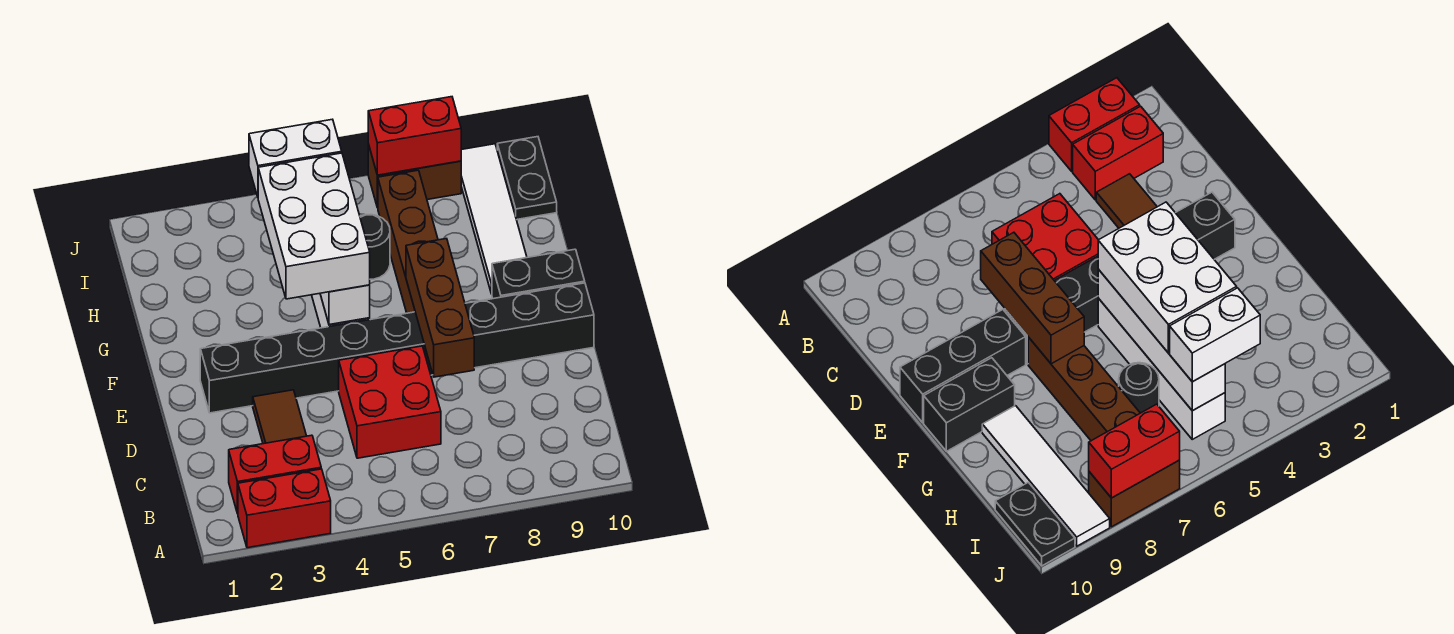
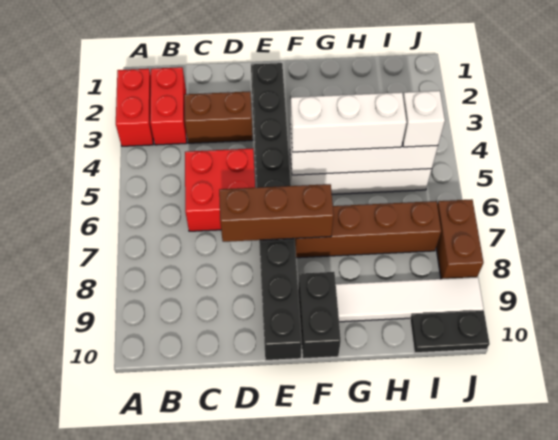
brown tile C3:D3 level 1 -> brown brick C3:D3 level 1
white brick F4:H5 level 3 -> white brick F5:H5 level 3
black round brick H6 level 1 -> none
white brick I4:I5 level 3 -> white brick I5 level 3
red brick J7:J8 level 2 -> none

